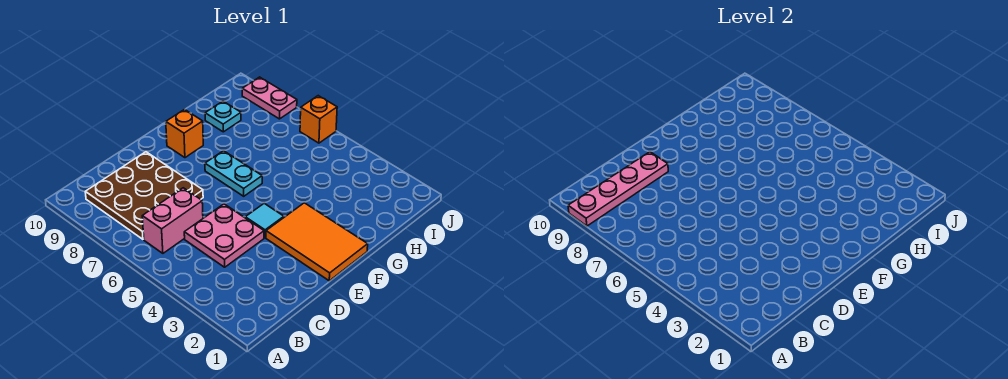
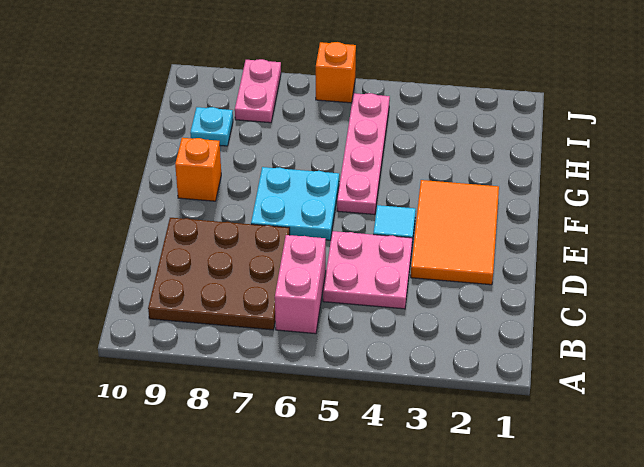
pink plate A9:D9 level 2 -> pink plate F5:I5 level 1
orange tile E1:F3 level 1 -> orange tile D2:F3 level 1
cyan plate F6:F7 level 1 -> cyan plate E6:F7 level 1
pink plate J8:J9 level 1 -> pink plate I8:J8 level 1

